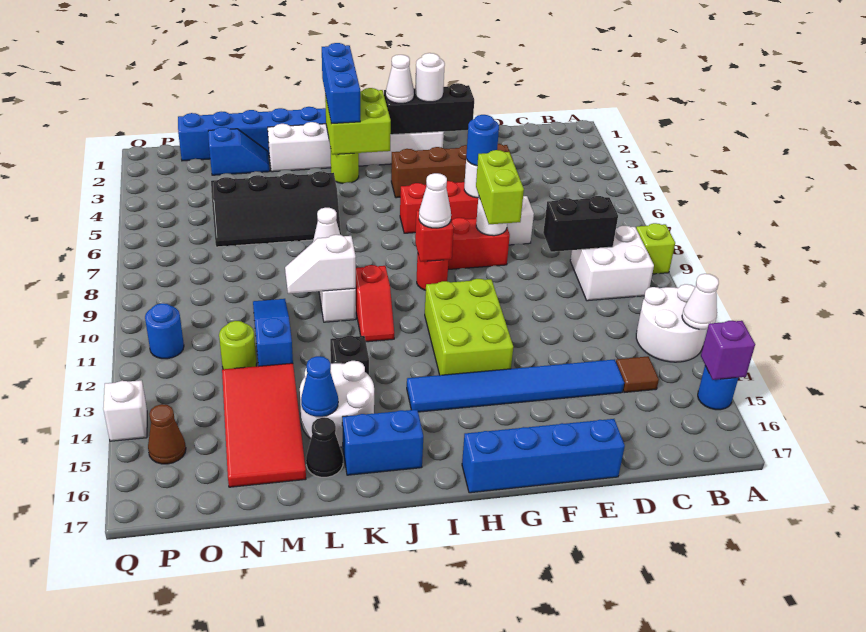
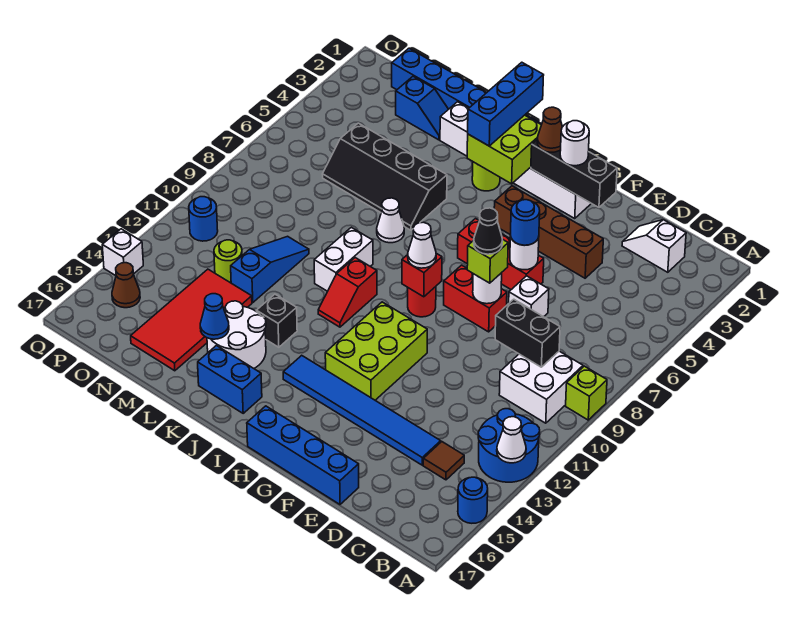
white round brick A12:B13 level 1 -> blue round brick A12:B13 level 1
purple brick A15 level 2 -> none
lime brick F8:F9 level 3 -> lime brick F8 level 3
white cone H2 level 3 -> brown cone H2 level 3
white slope K10:L10 level 2 top K -> white slope C2:D2 level 1 top C
black cone L16 level 1 -> black cone F8 level 4

